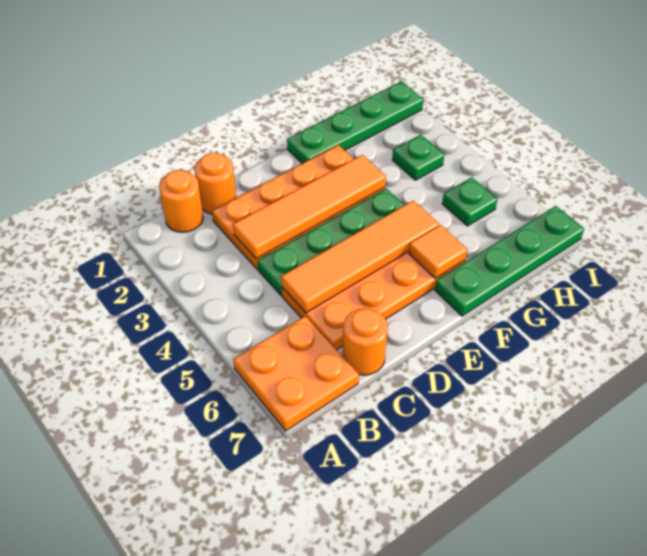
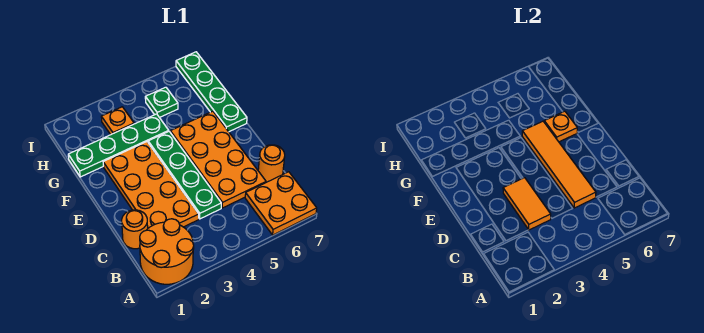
orange round brick B1 level 1 -> orange round brick A1:B2 level 1
orange tile C3:F3 level 2 -> orange tile C3:D3 level 2
green plate F1:I1 level 1 -> green plate G1:G4 level 1
orange tile F6 level 2 -> orange plate F6 level 2
green plate H3 level 1 -> orange plate H3 level 1

